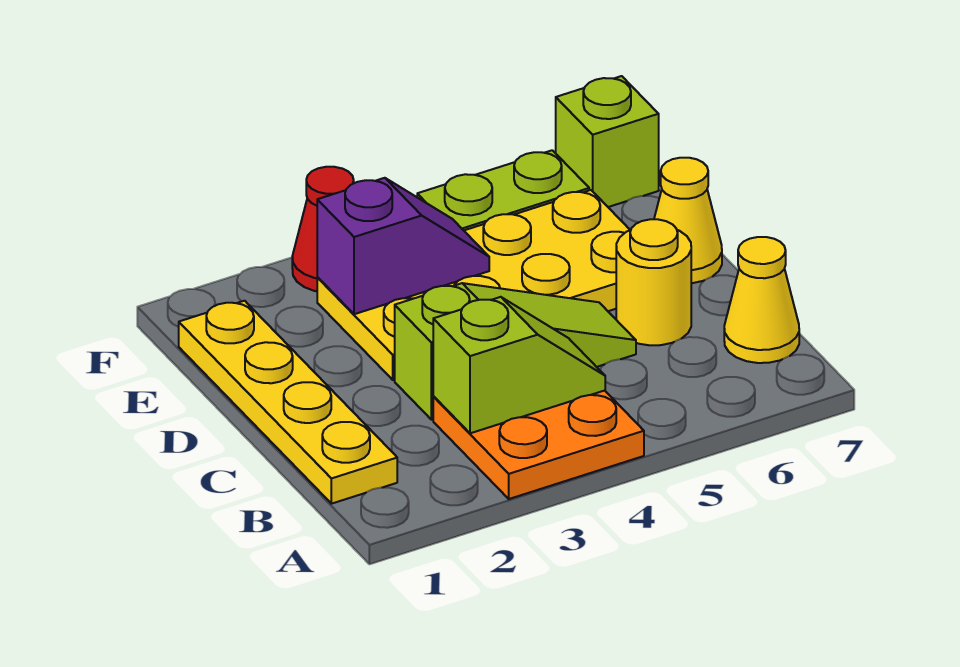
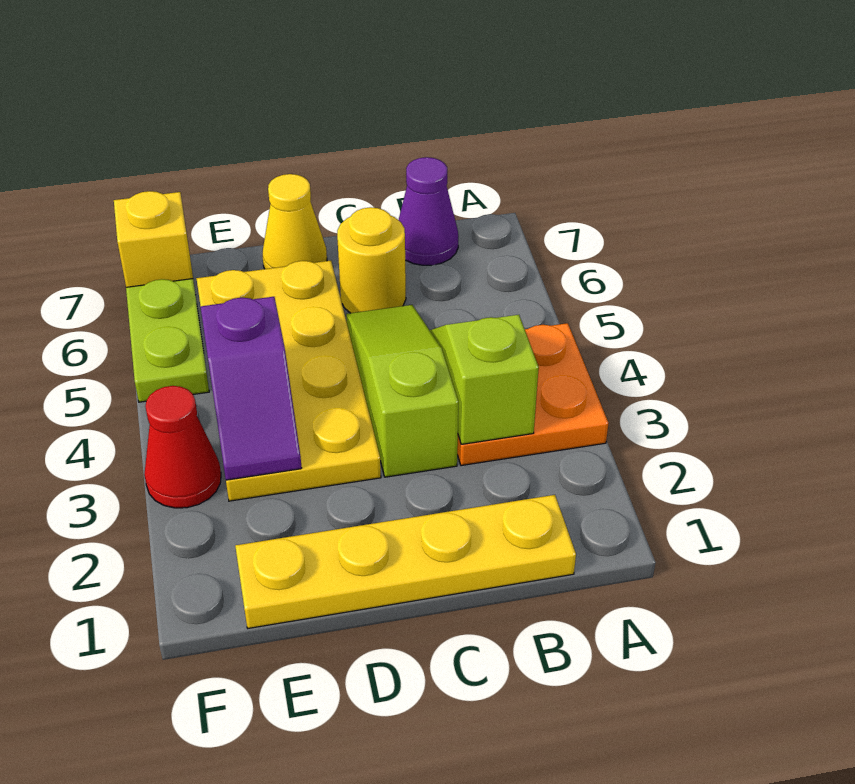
yellow cone B7 level 1 -> purple cone B7 level 1
purple slope E3:E4 level 2 top 3 -> purple slope E3:E4 level 2 top 4
lime brick F7 level 1 -> yellow brick F7 level 1

